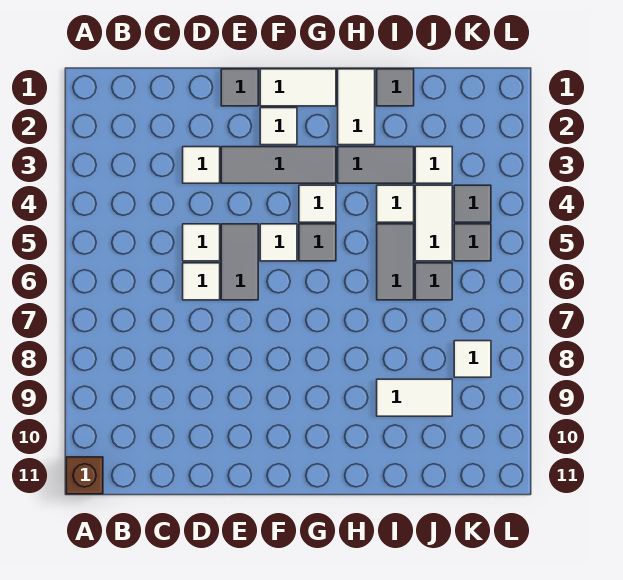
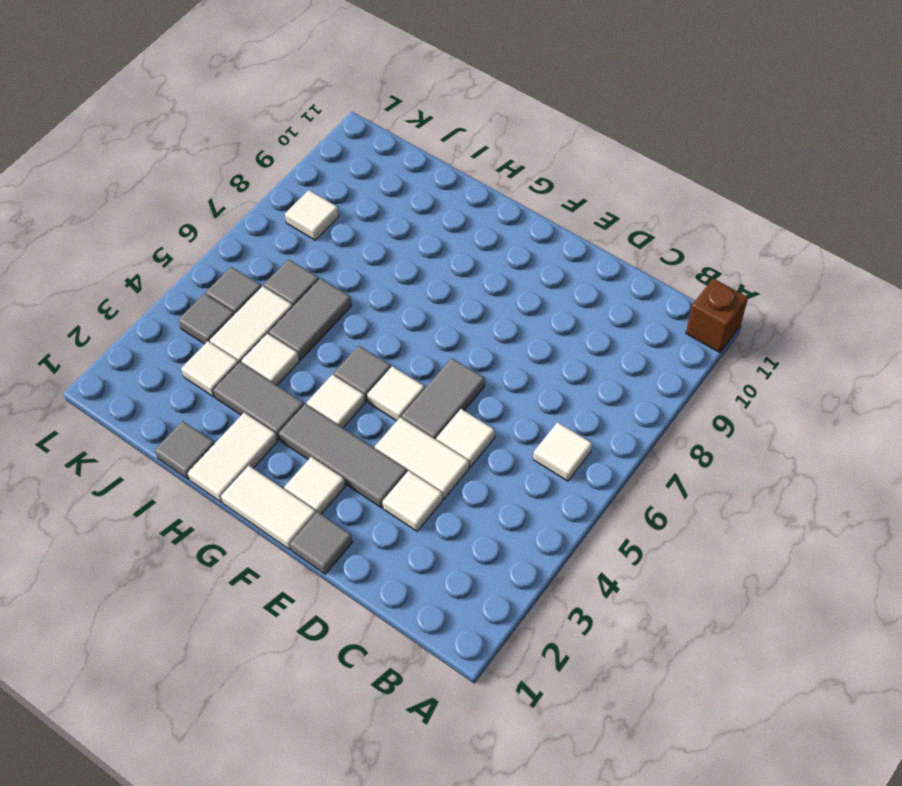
white tile D6 level 1 -> white tile B6 level 1
white tile I9:J9 level 1 -> white tile D4:E4 level 1

